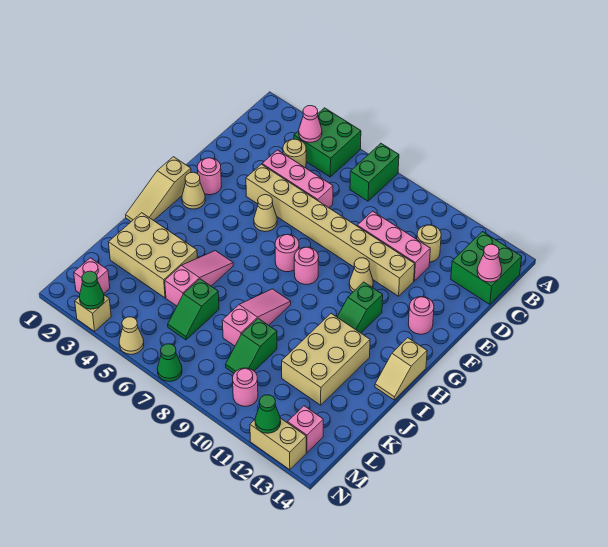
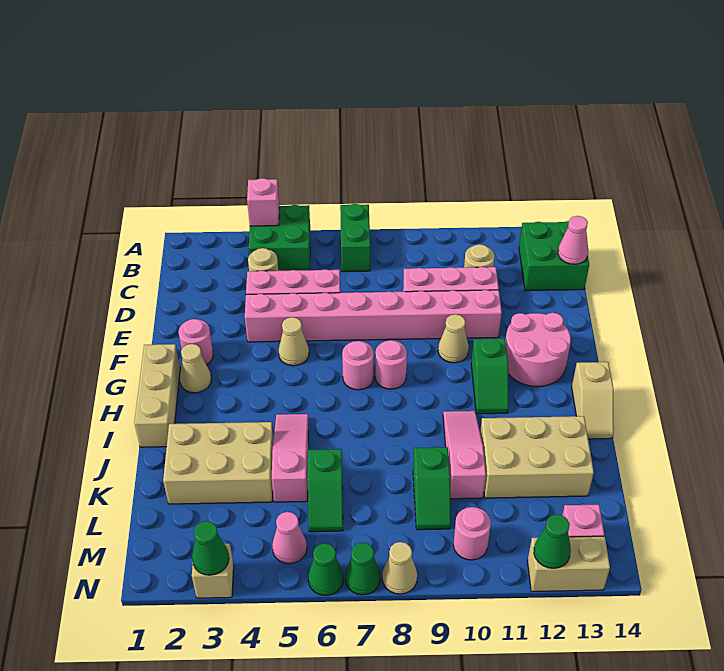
pink cone B4 level 2 -> pink cone M5 level 1
tan brick E4:E11 level 1 -> pink brick E4:E11 level 1
pink round brick F13 level 1 -> pink round brick F12:G13 level 1
tan slope G1:I1 level 1 top G -> tan brick G1:I1 level 1
pink slope I8:K8 level 1 top K -> pink slope I10:K10 level 1 top K
tan brick I11:K12 level 1 -> tan brick J11:K13 level 1
pink brick M2 level 1 -> pink brick A4 level 2
tan cone N5 level 1 -> tan cone N8 level 1
none -> green cone N6 level 1

